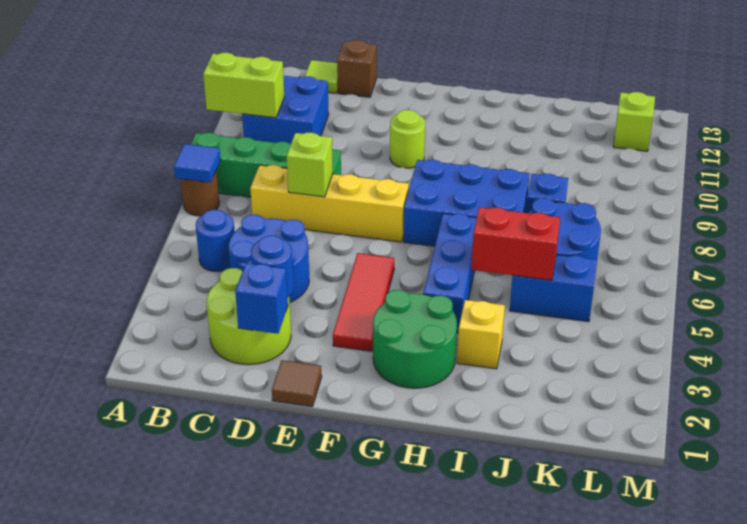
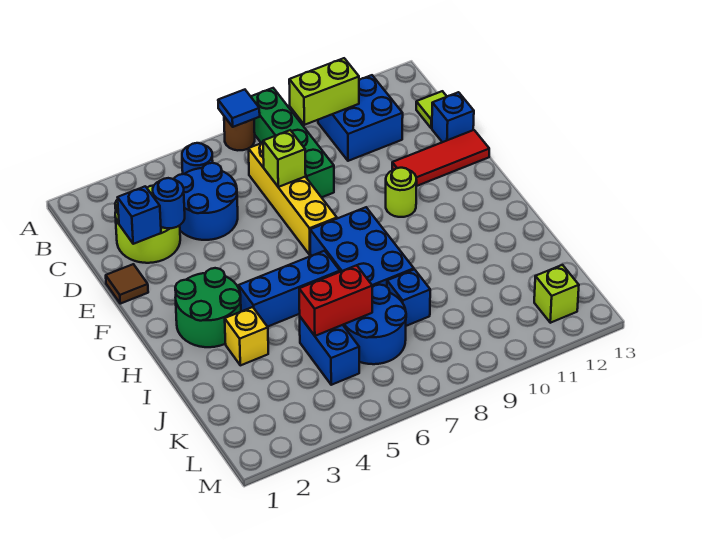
lime brick A10:B10 level 2 -> lime brick B9:B10 level 2
brown brick D13 level 1 -> blue brick D13 level 1
red tile F3:F5 level 1 -> red tile E11:E13 level 1
red brick I5:J5 level 2 -> red brick J5:J6 level 2

